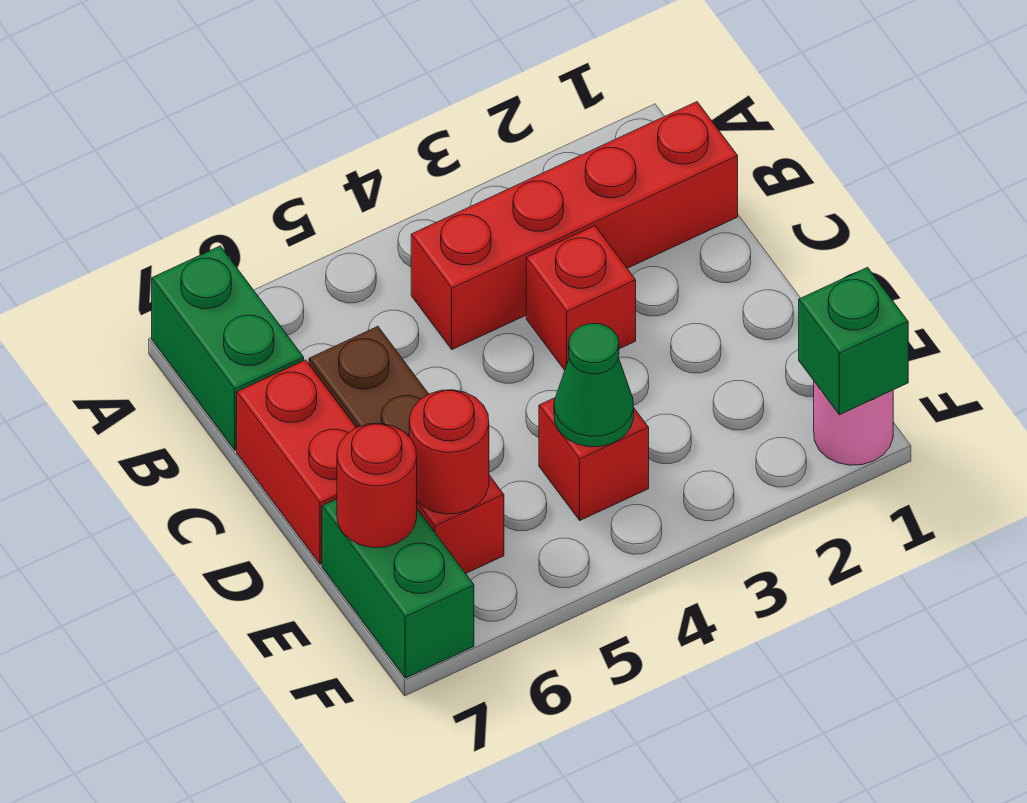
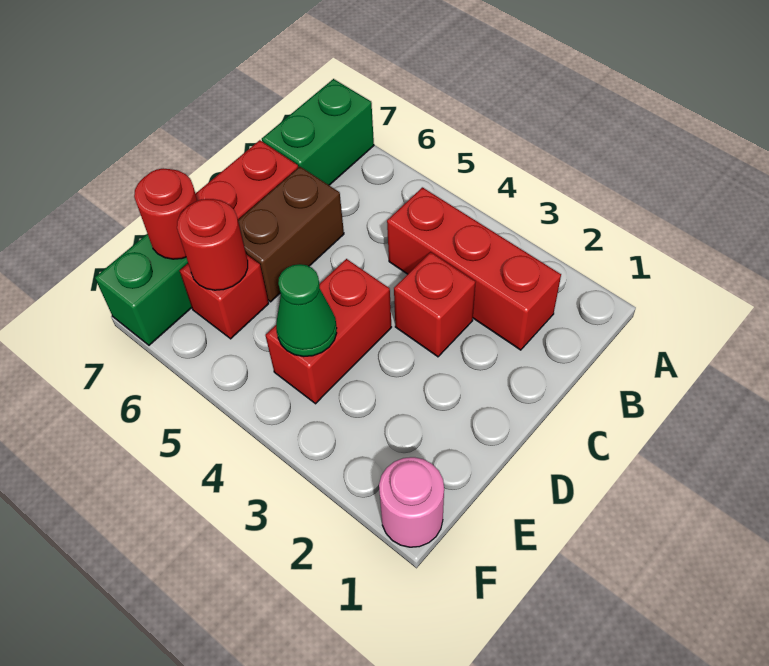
red brick B1:B4 level 1 -> red brick B2:B4 level 1
red brick E4 level 1 -> red brick D4:E4 level 1
green brick F1 level 2 -> none

